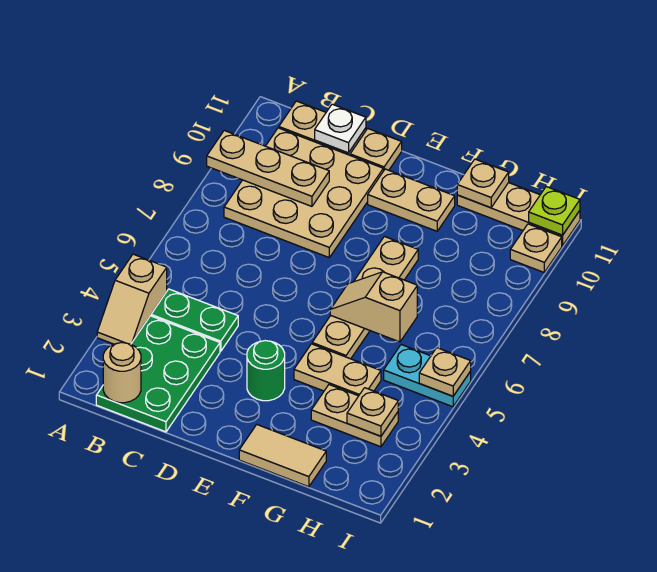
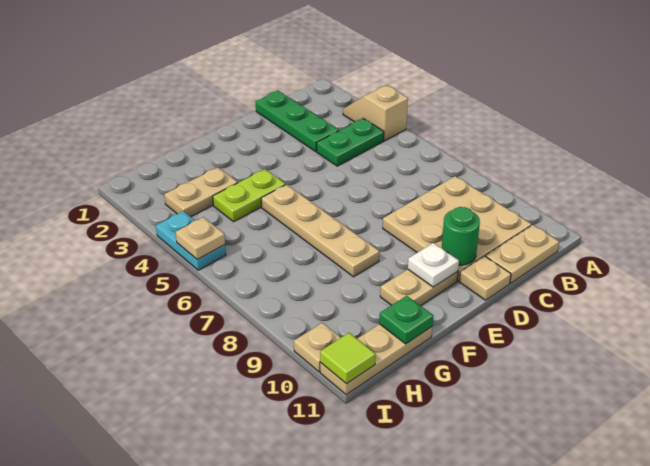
tan plate A9:C9 level 2 -> none
green plate B1:C3 level 1 -> green plate C1:C3 level 1
tan round brick B1 level 2 -> none
white plate C11 level 2 -> white plate E10 level 2
green round brick E3 level 1 -> green round brick D10 level 2
tan tile F1:G1 level 1 -> none
tan plate F4:G4 level 1 -> lime plate F4:G4 level 1
tan slope F6:G6 level 2 top G -> none
tan plate G11 level 2 -> green plate G11 level 2
tan plate H3 level 2 -> none
cyan plate H5:I5 level 1 -> cyan plate I4:I5 level 1
lime plate I11 level 2 -> lime tile I11 level 2

